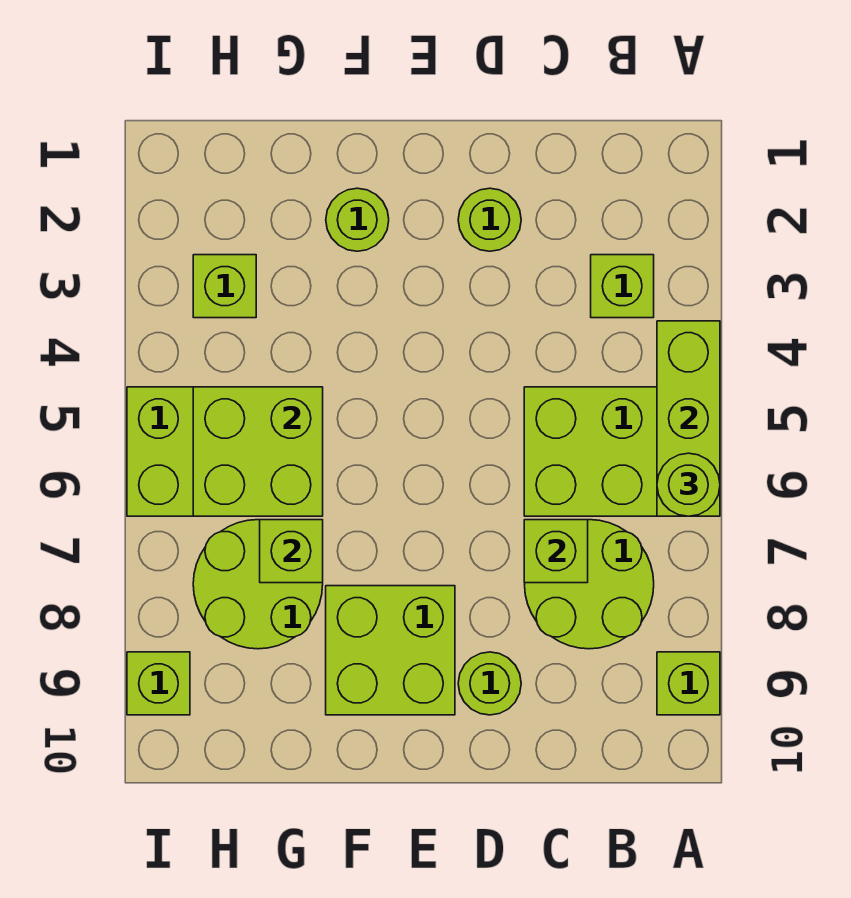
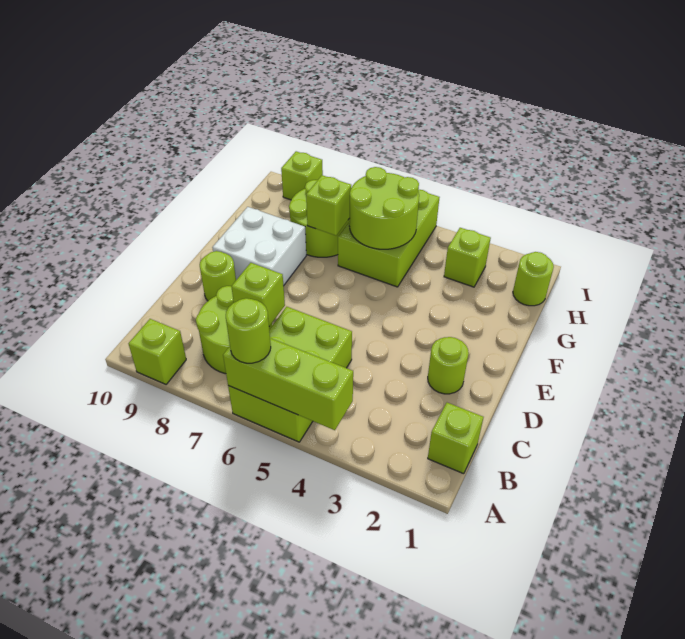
lime brick B3 level 1 -> lime brick B1 level 1
lime brick E8:F9 level 1 -> white brick E8:F9 level 1
lime round brick F2 level 1 -> lime round brick H1 level 1
lime brick G5:H6 level 2 -> lime round brick G5:H6 level 2

